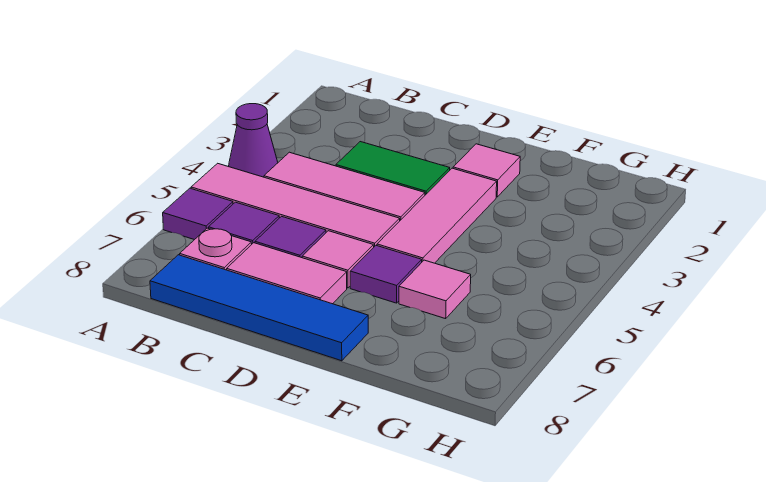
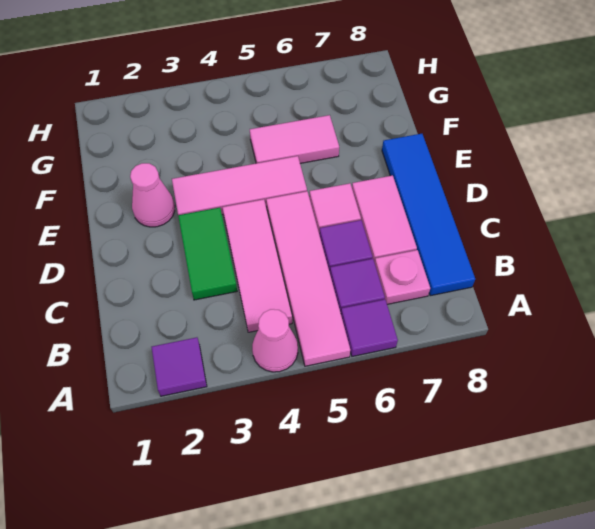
purple cone A4 level 1 -> pink cone A4 level 1
pink tile E2 level 1 -> pink cone E2 level 1
purple tile E6 level 1 -> purple tile A2 level 1
pink tile F6 level 1 -> pink tile F5:F6 level 1

